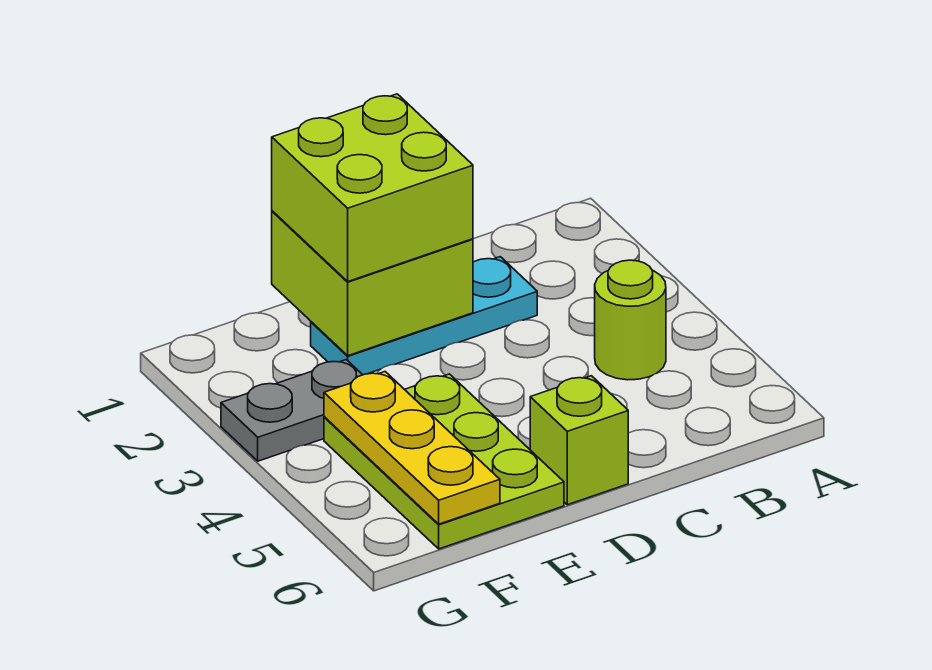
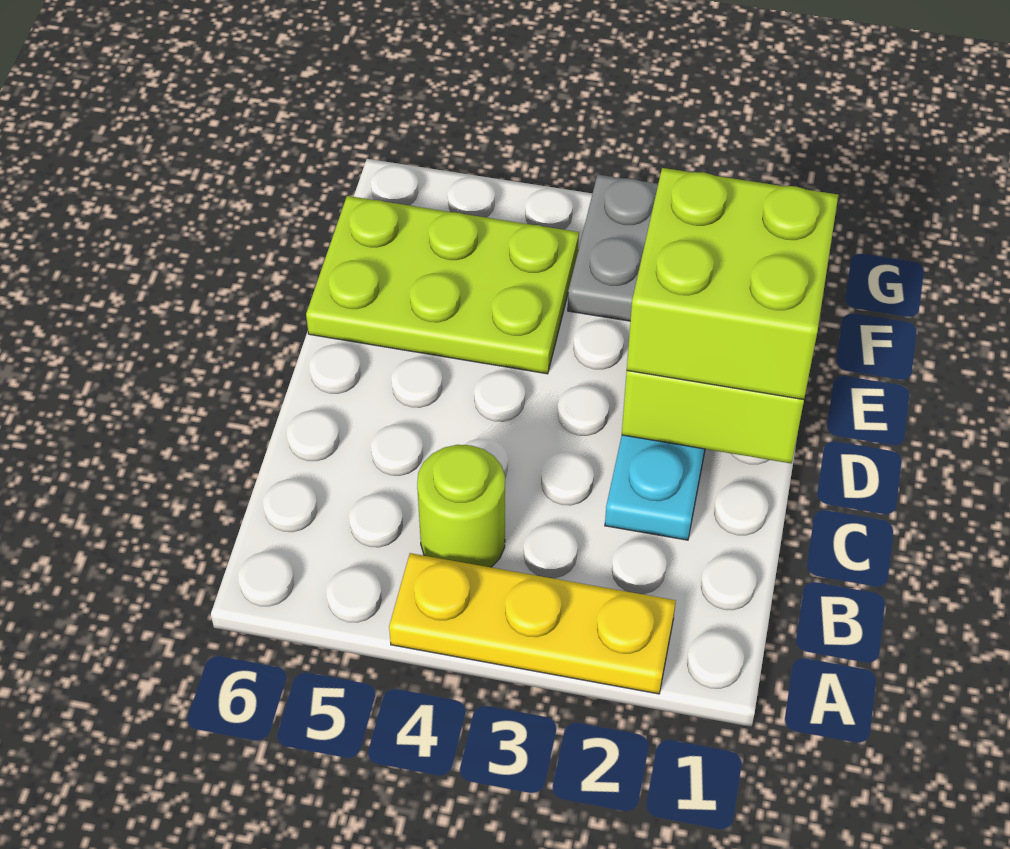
lime brick D6 level 1 -> none
yellow plate F4:F6 level 2 -> yellow plate A2:A4 level 1

